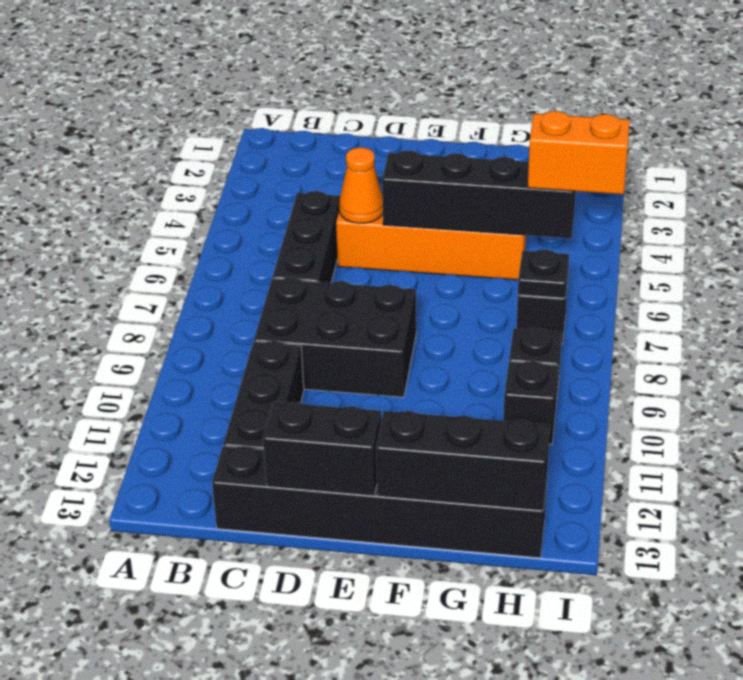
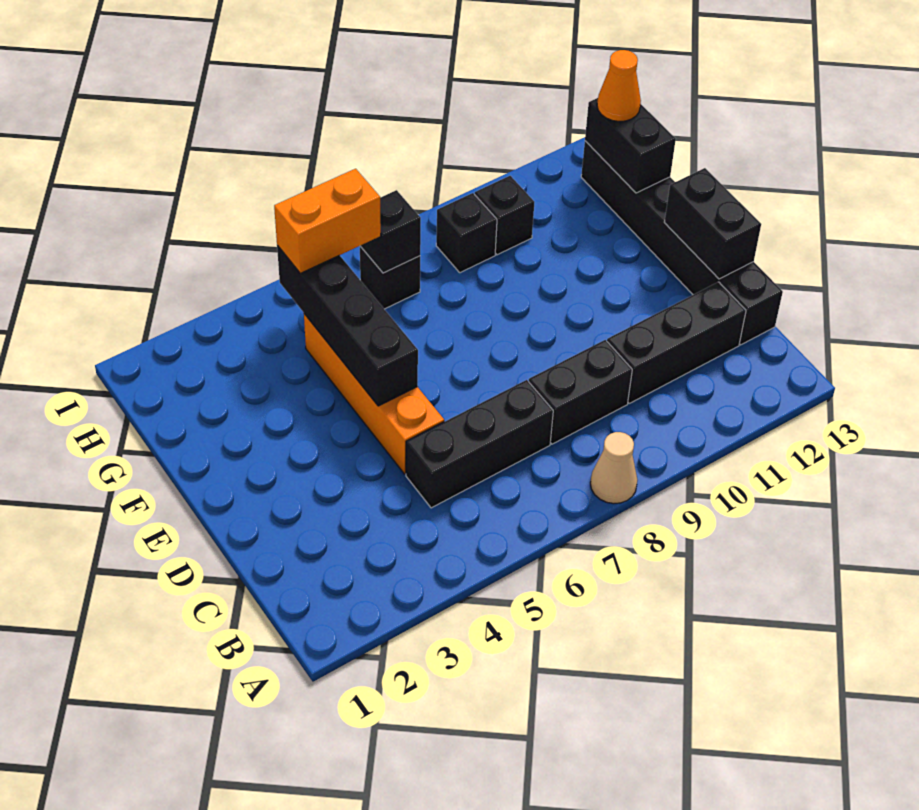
none -> tan cone A8 level 1
black brick C8:E9 level 1 -> black brick C8:C9 level 1
orange cone D5 level 2 -> orange cone H13 level 3
black brick F13:H13 level 2 -> black brick G13:H13 level 2
orange brick H5:I5 level 3 -> orange brick H5:H6 level 3
black plate H7 level 2 -> black brick H7 level 2

